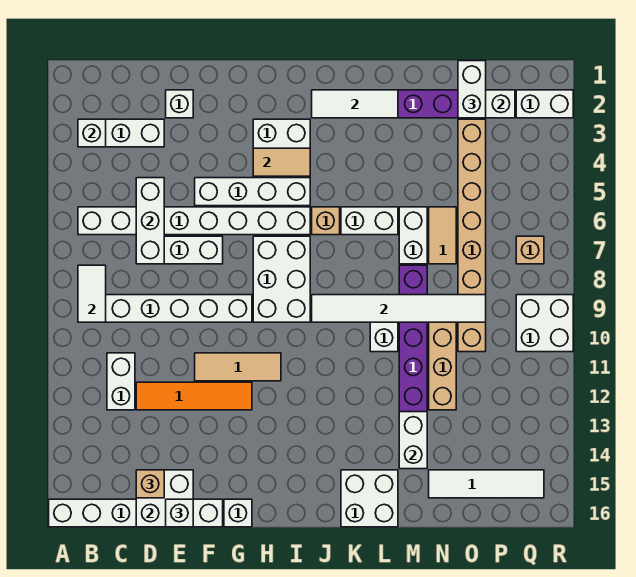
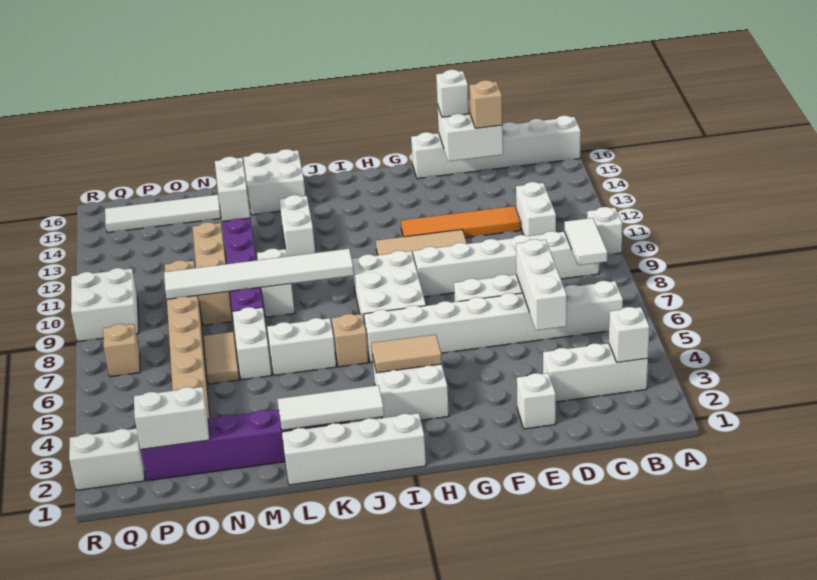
white brick F5:I5 level 1 -> white brick I1:L1 level 1
white brick G16 level 1 -> white brick A10 level 1
white brick O1:O2 level 3 -> white brick K12:K13 level 1

